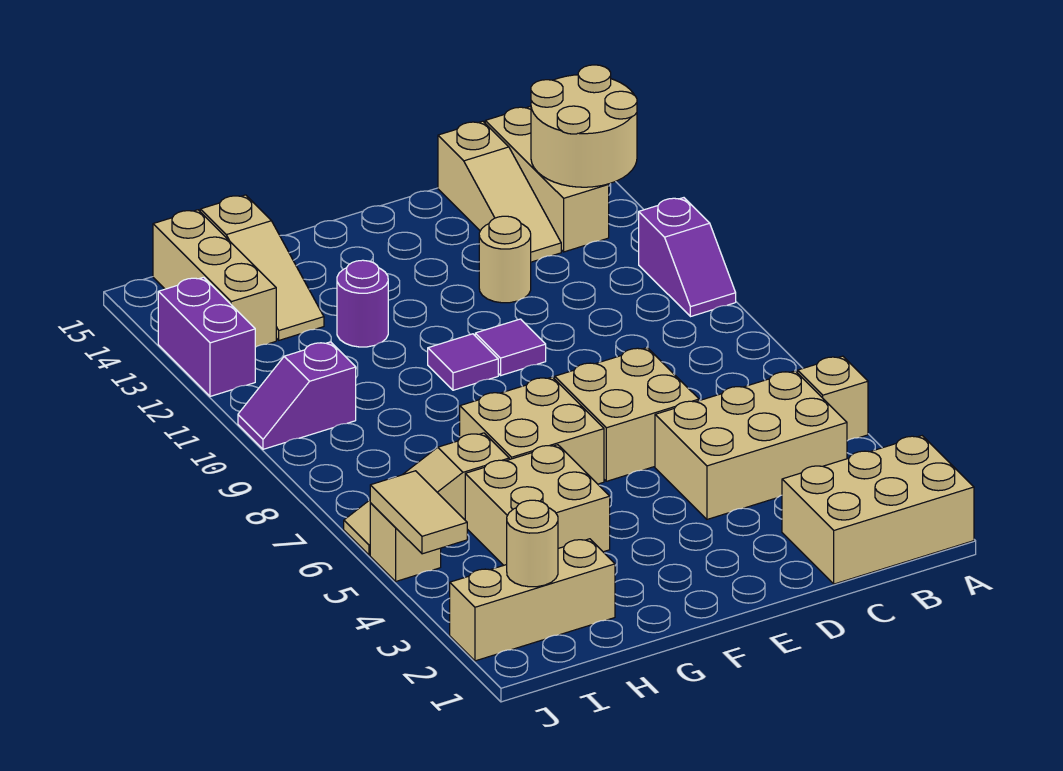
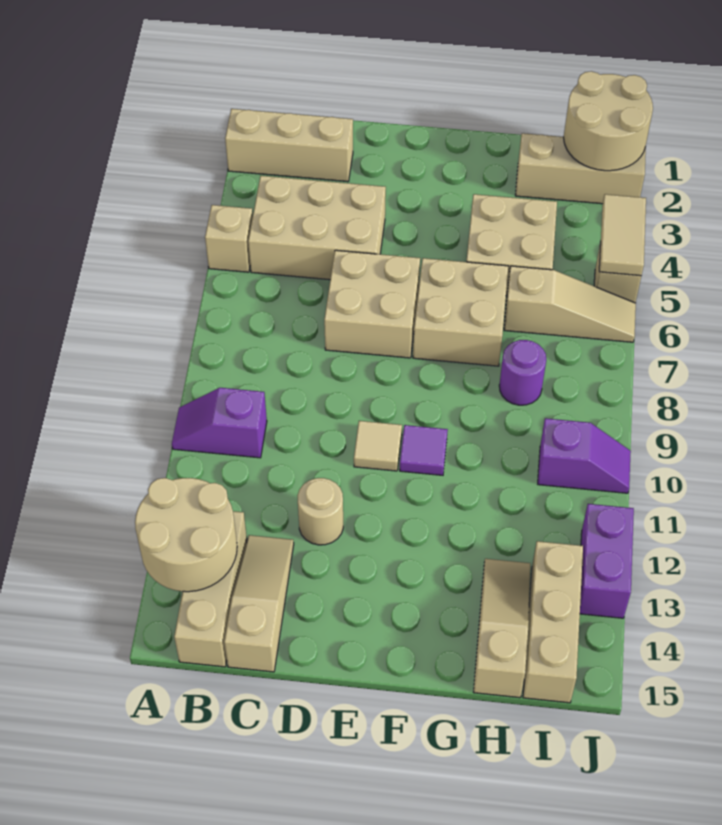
tan brick A1:C2 level 1 -> tan brick A2:C2 level 1
purple slope A10:A11 level 1 top 11 -> purple slope A10:B10 level 1 top B
purple tile E10 level 1 -> tan tile E10 level 1
purple round brick G12 level 1 -> purple round brick H8 level 1
tan round brick I2 level 2 -> tan round brick I1:J2 level 2

